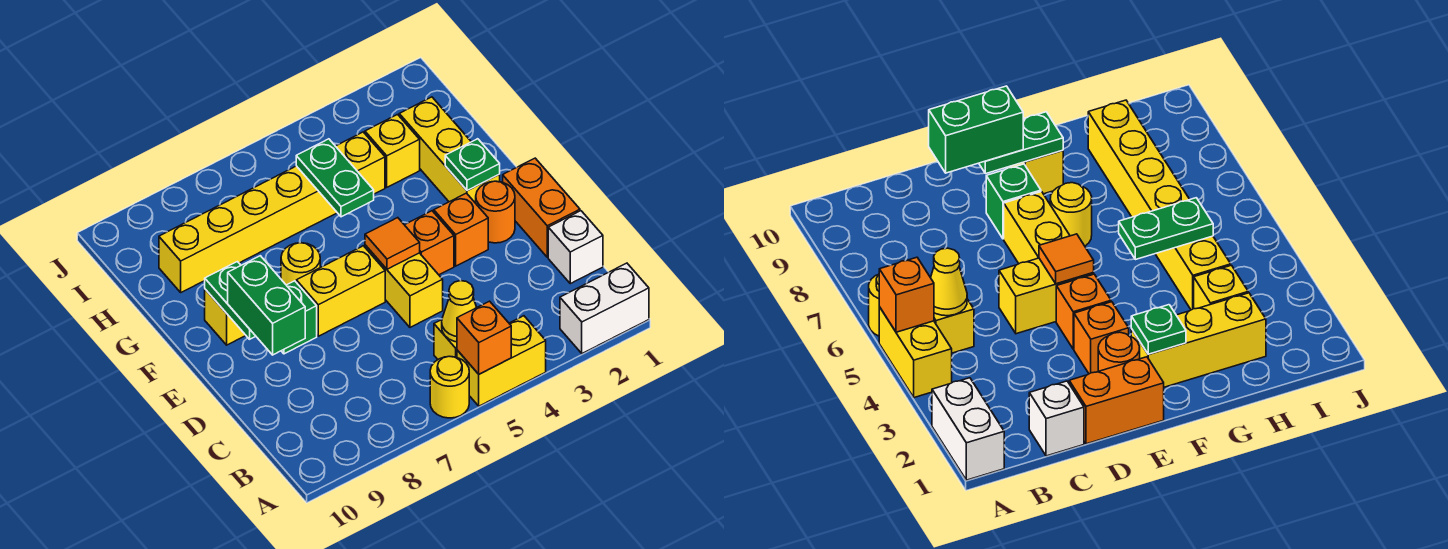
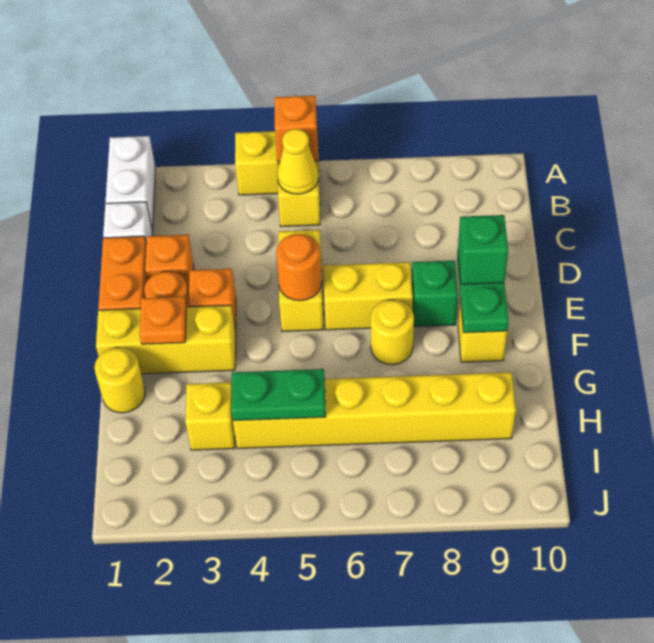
white brick A1:A2 level 1 -> white brick A1:B1 level 1
yellow round brick A6 level 1 -> yellow round brick G1 level 1
green brick D9:E9 level 3 -> green brick E9 level 3
orange brick E4 level 1 -> orange brick D2 level 1
orange tile E5 level 2 -> orange round brick E5 level 2
yellow brick F2:H2 level 1 -> yellow brick F1:F3 level 1
green plate F2 level 2 -> orange plate F2 level 2
green plate G5:H5 level 2 -> green plate H4:H5 level 2

